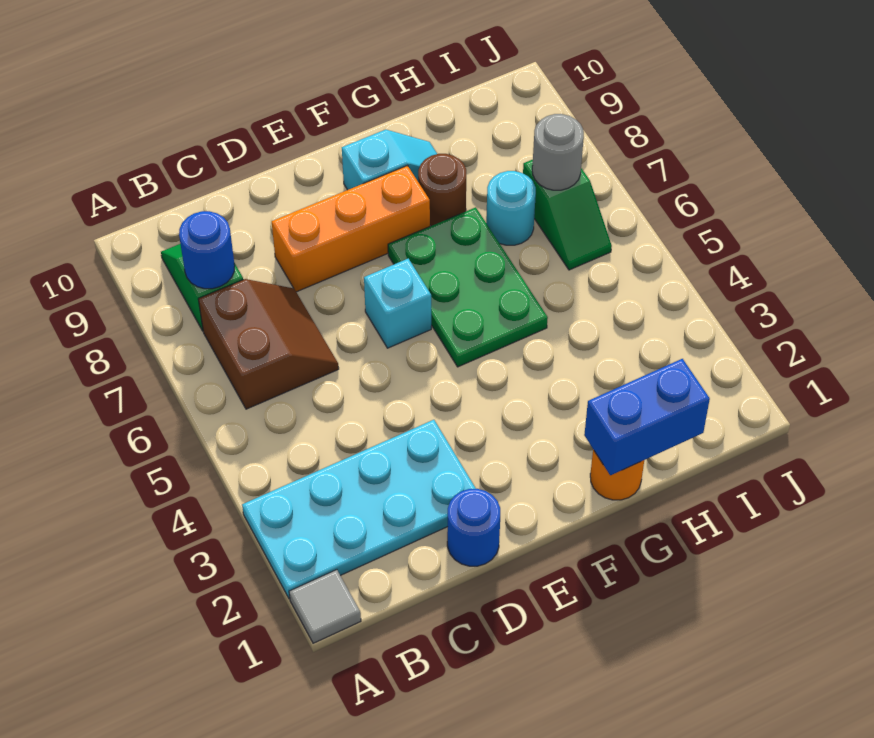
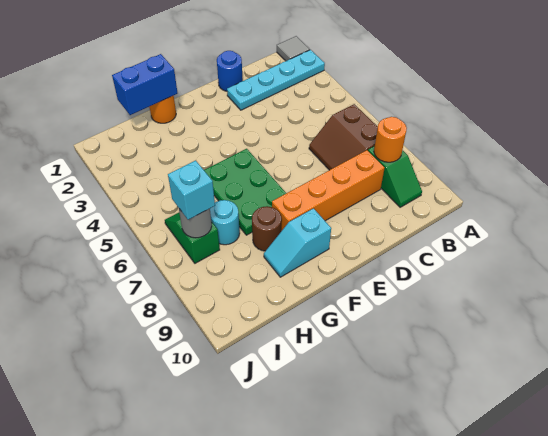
cyan plate A2:D3 level 1 -> cyan plate A2:D2 level 1
blue round brick B8 level 2 -> orange round brick B8 level 2
orange brick D8:F8 level 1 -> orange brick C8:F8 level 1
cyan brick E6 level 1 -> cyan brick I7 level 3

